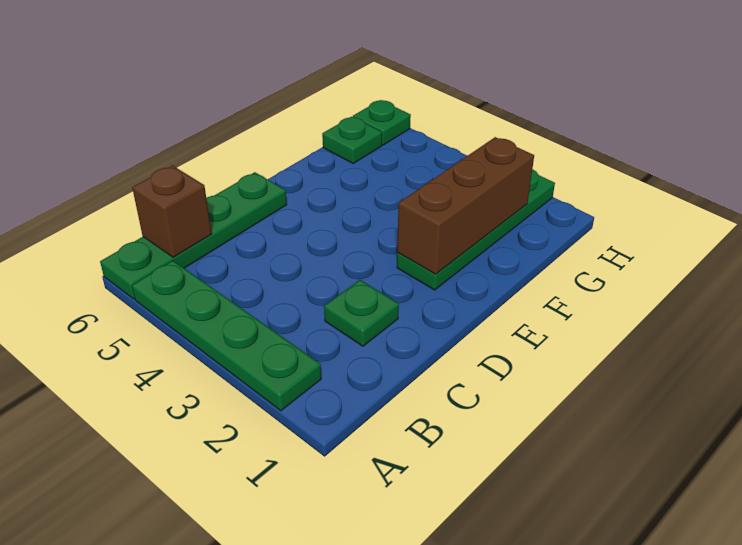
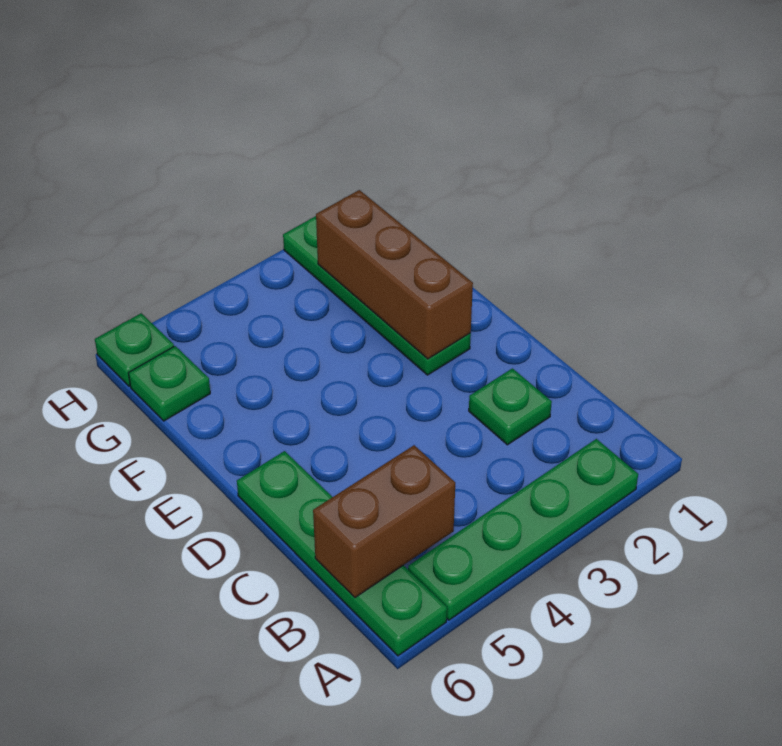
brown brick B6 level 2 -> brown brick B5:B6 level 2

